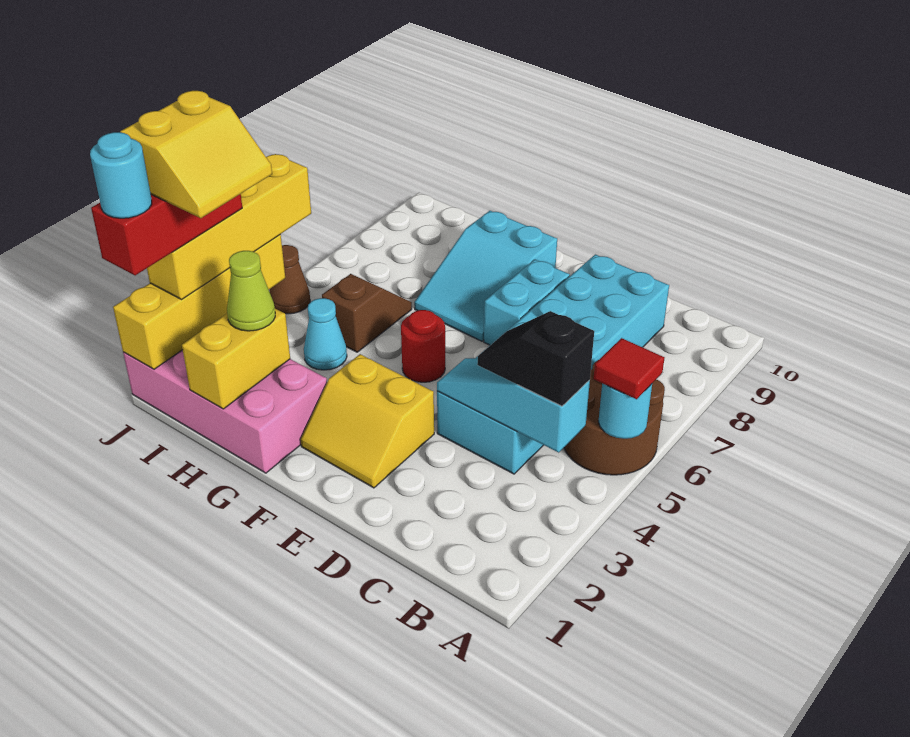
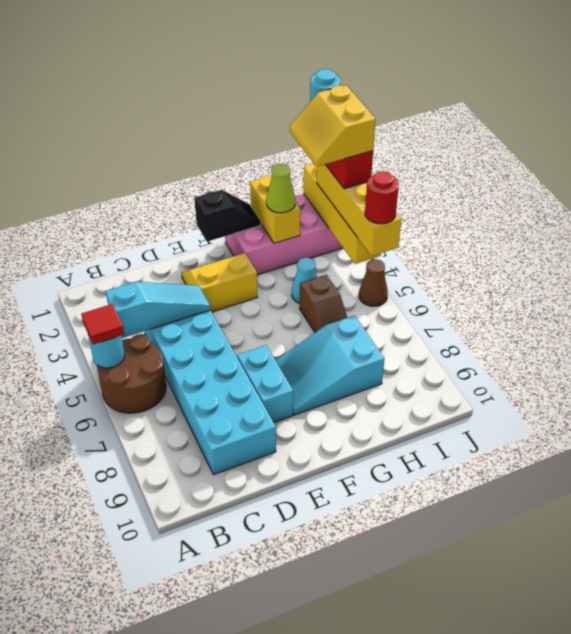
black slope B4:C4 level 3 top B -> black slope F1:G1 level 2 top F
red round brick F5 level 1 -> red round brick J5 level 4
cyan slope F7:G9 level 1 top 9 -> cyan slope F7:H8 level 1 top H

